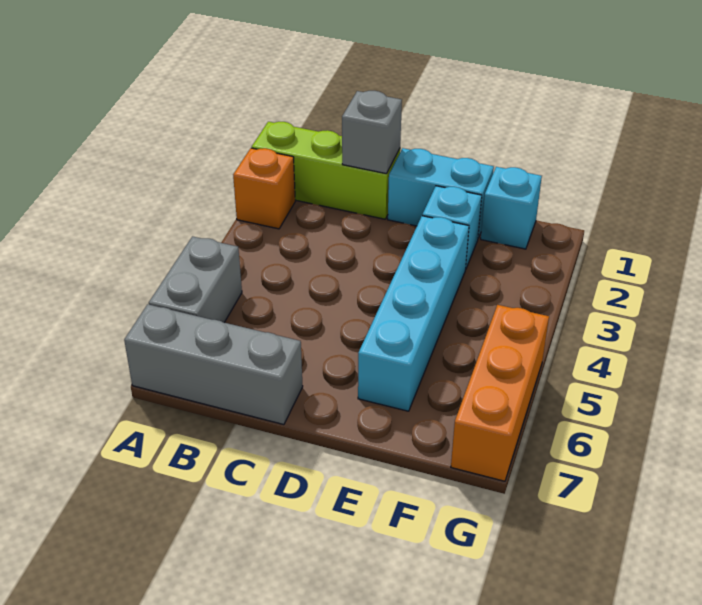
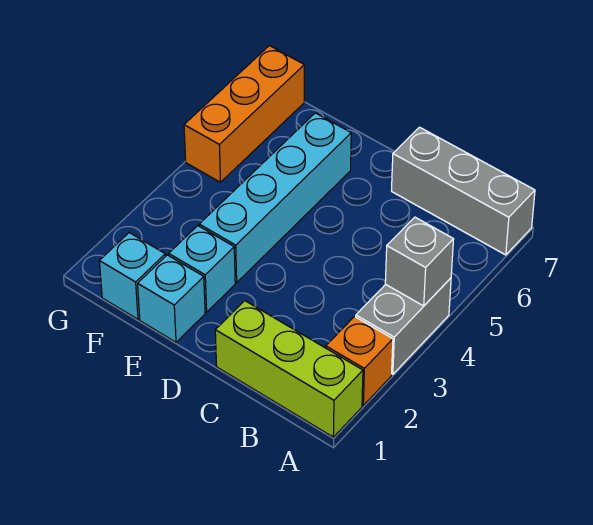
grey brick A5:A6 level 1 -> grey brick A3:A4 level 1
grey brick C1 level 2 -> grey brick A4 level 2
cyan brick D1:E1 level 1 -> cyan brick E1 level 1

